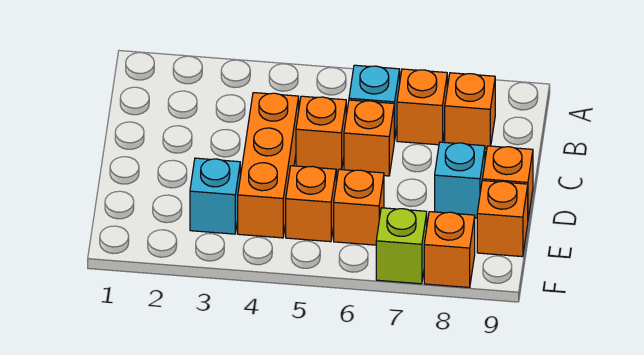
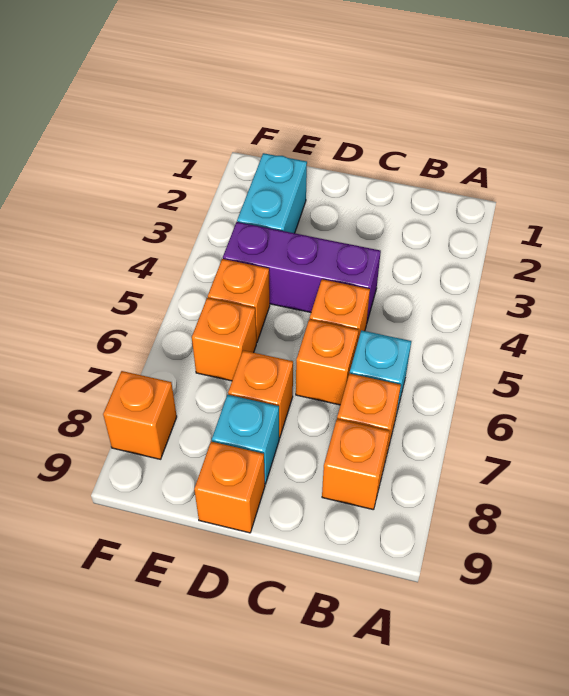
orange brick C4:E4 level 1 -> purple brick C4:E4 level 1
cyan brick E3 level 1 -> cyan brick E2:E3 level 1
orange brick E9 level 1 -> orange brick D7 level 1
lime brick F7 level 1 -> none

